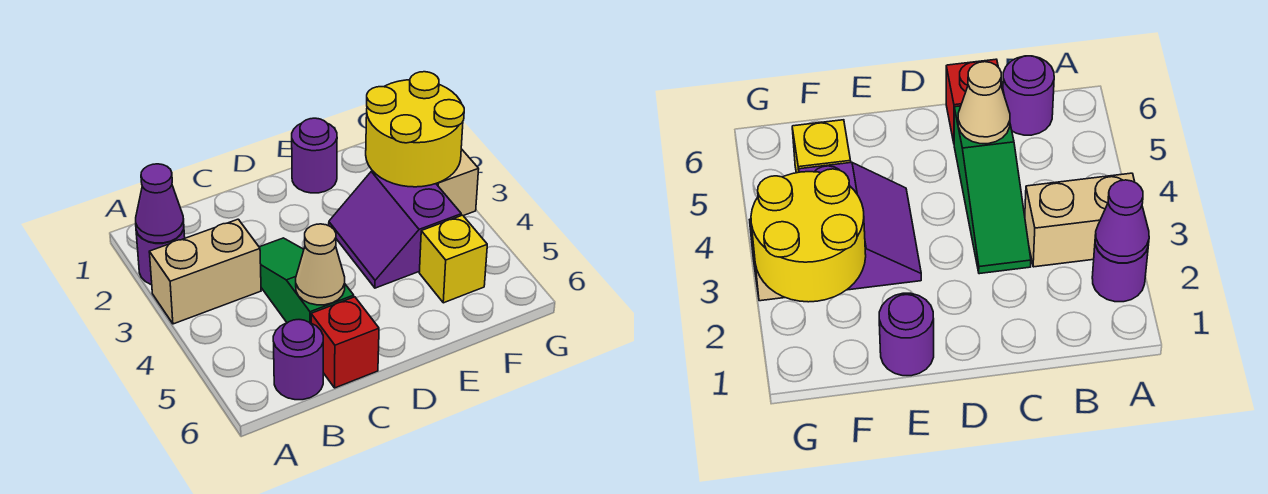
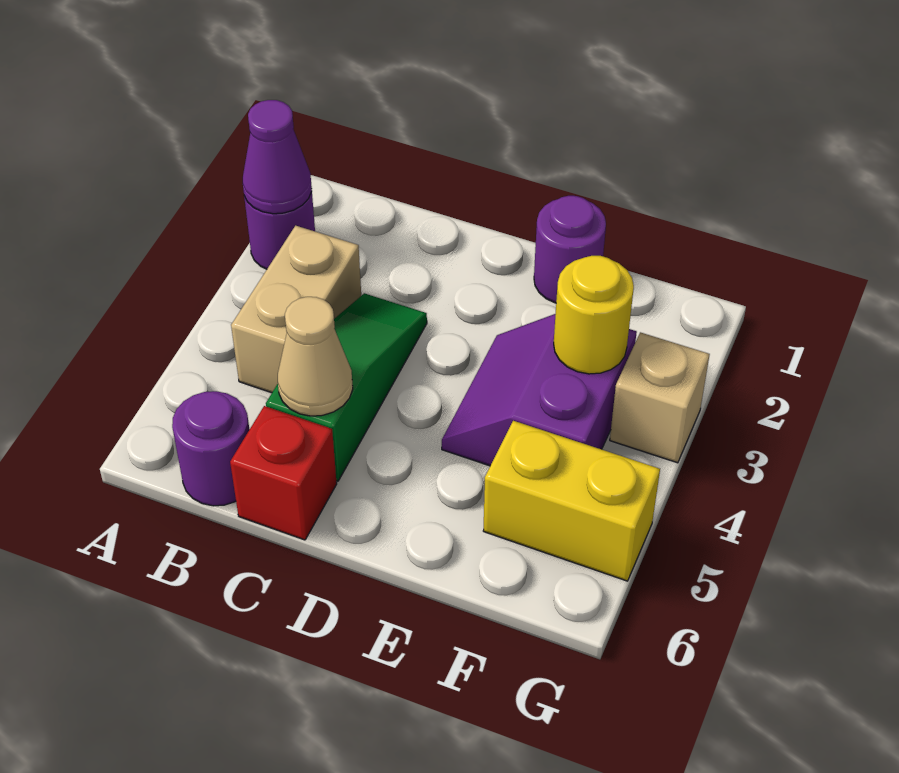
tan brick A3:B3 level 1 -> tan brick B3:B4 level 1
yellow round brick F2:G3 level 2 -> yellow round brick F3 level 2
yellow brick F5 level 1 -> yellow brick F5:G5 level 1

